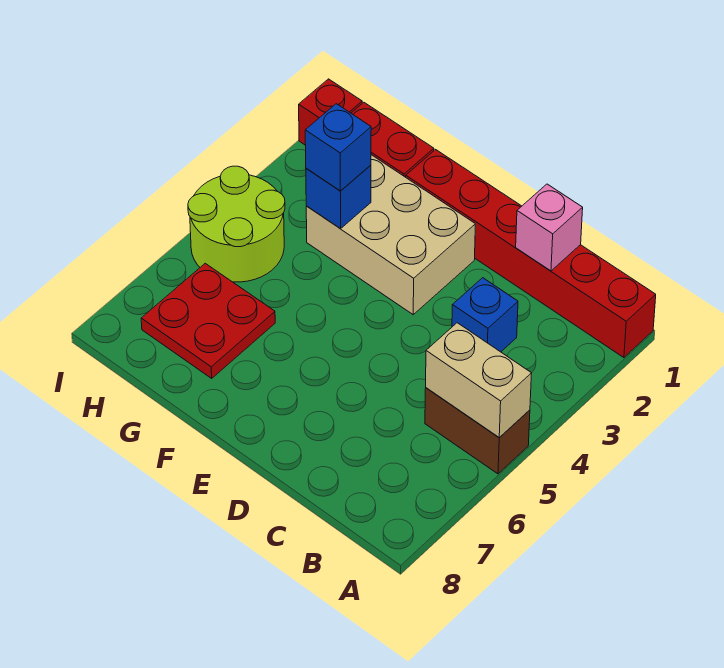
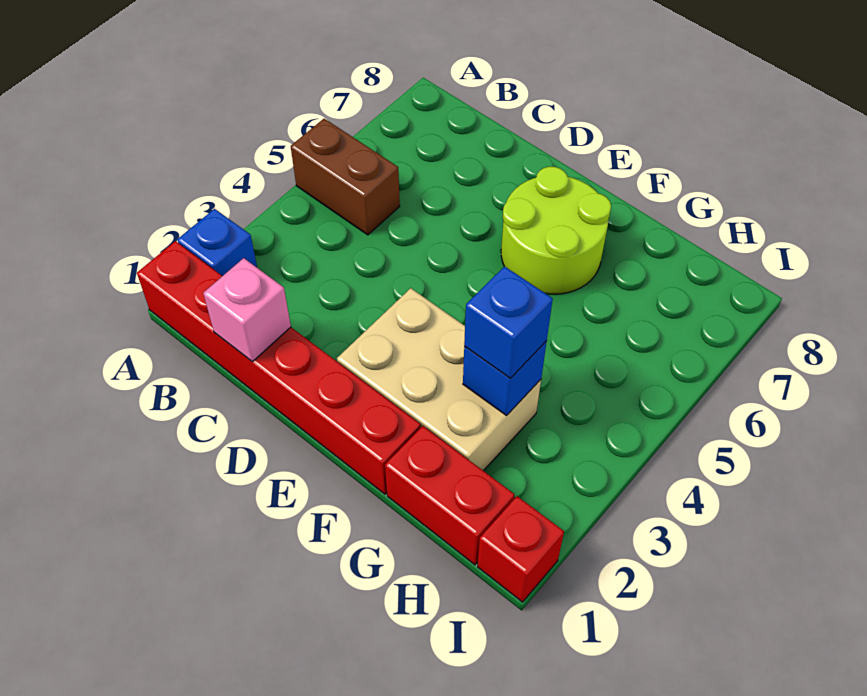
tan brick A5:B5 level 2 -> none
blue brick C3 level 1 -> blue brick A2 level 1
red plate G6:H7 level 1 -> none
lime round brick H4:I5 level 1 -> lime round brick E6:F7 level 1

